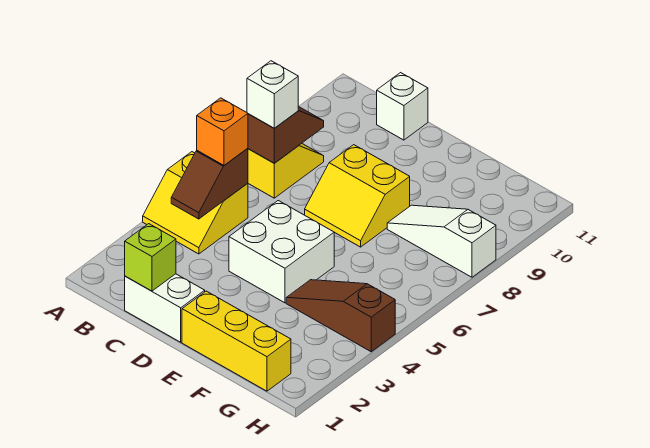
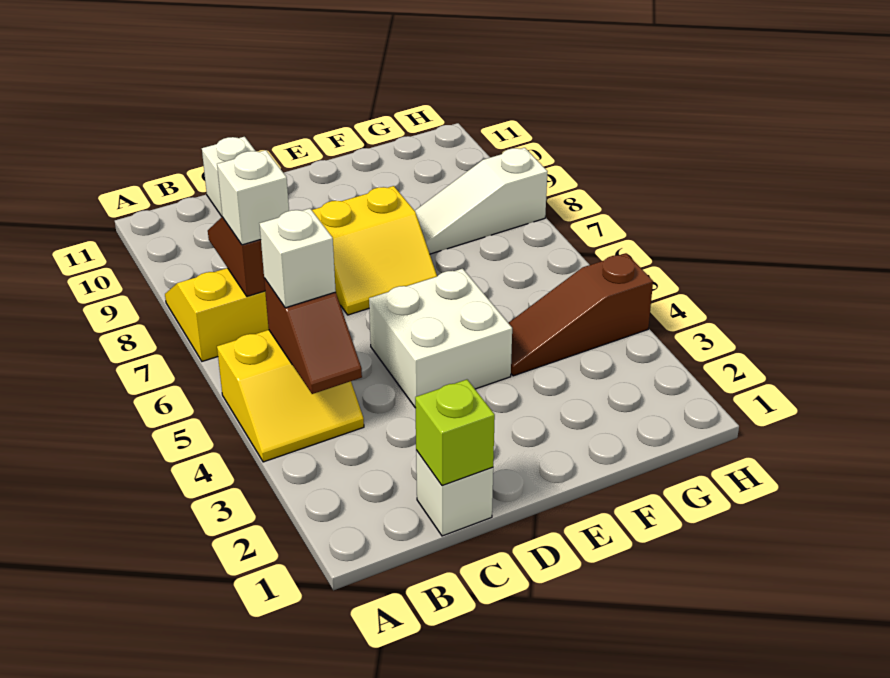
orange brick B5 level 3 -> white brick B5 level 3
white brick C1:D1 level 1 -> white brick C1 level 1
yellow brick E1:G1 level 1 -> none

